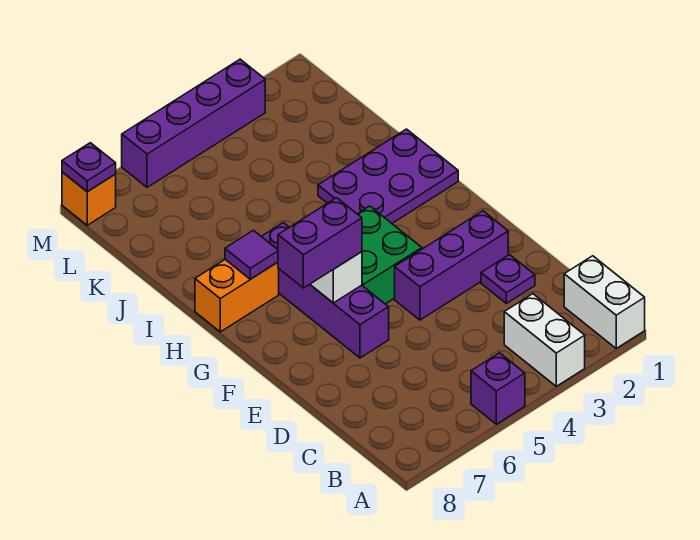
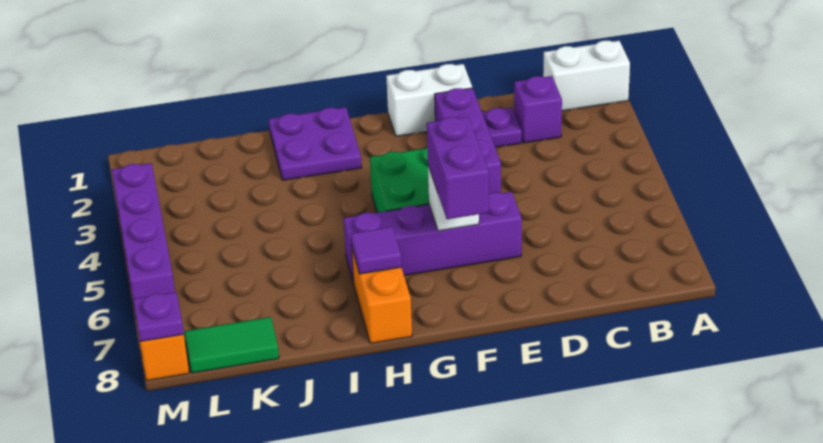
white brick A3:B3 level 1 -> white brick E1:F1 level 1
purple brick A5 level 1 -> purple brick C2 level 1
purple plate H1:I3 level 1 -> purple plate H1:I2 level 1
none -> green tile K8:L8 level 1

